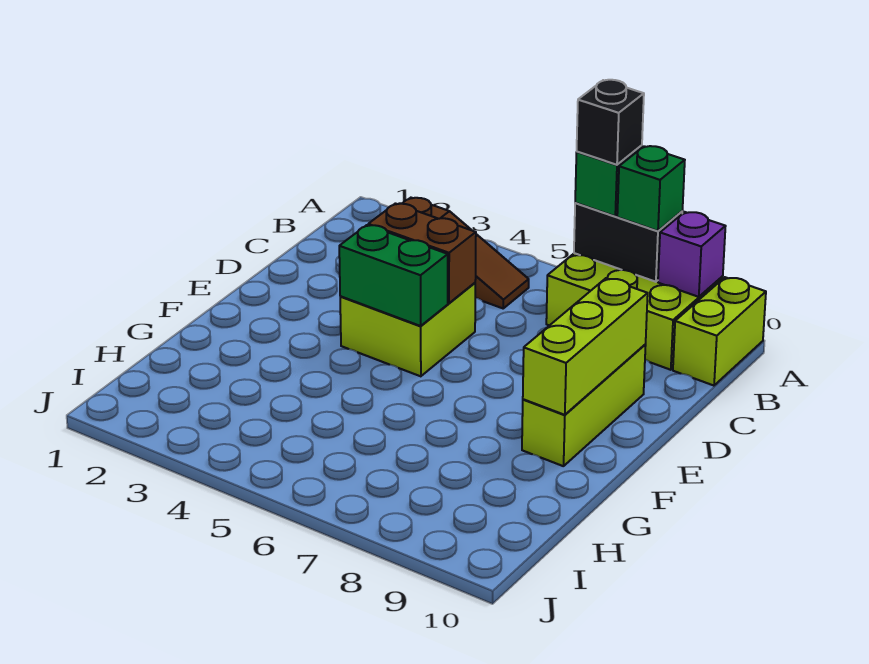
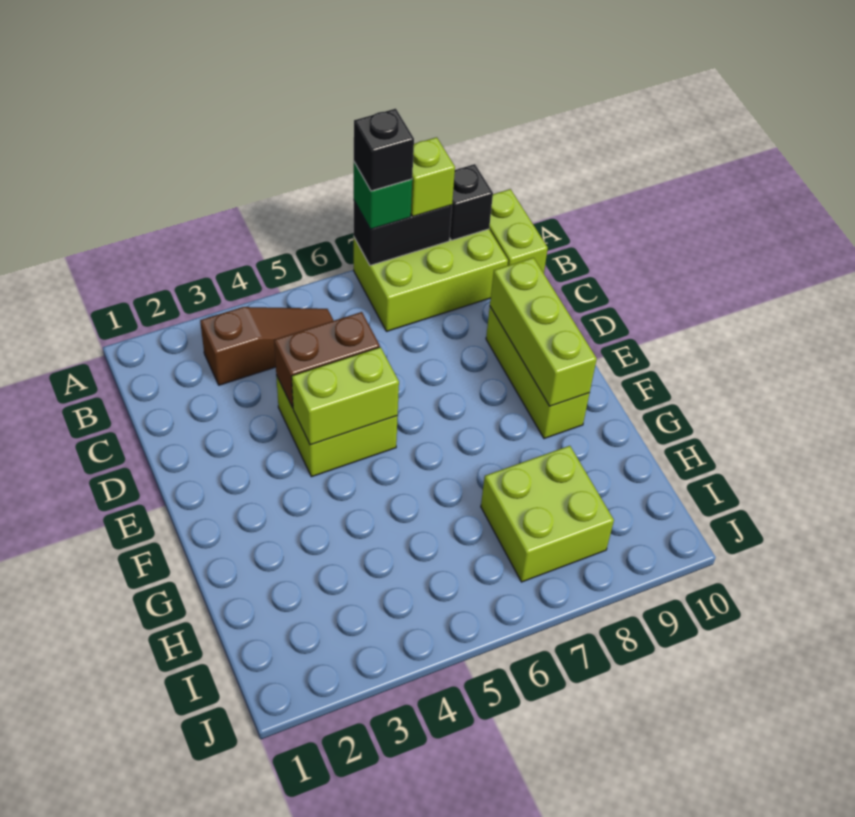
green brick A8 level 3 -> lime brick A8 level 3
purple brick A9 level 2 -> black brick A9 level 2
green brick E4:E5 level 2 -> lime brick E4:E5 level 2
none -> lime brick H7:I8 level 1

